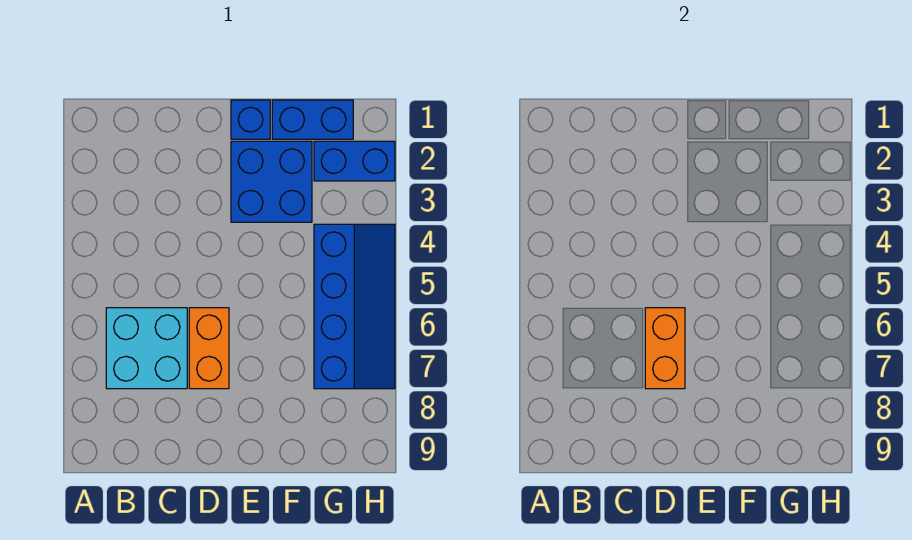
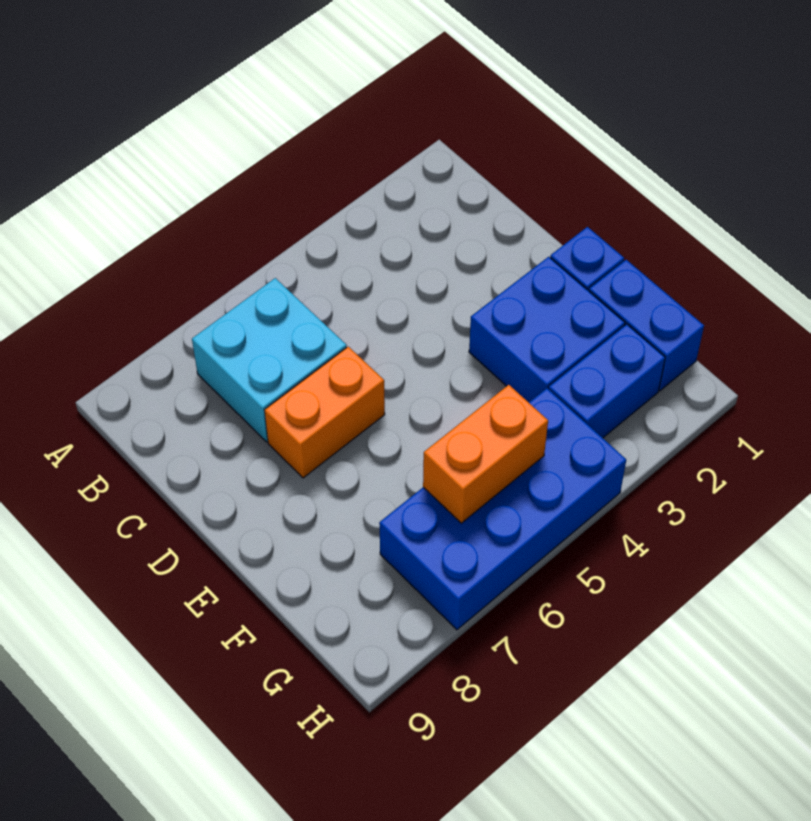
orange brick D6:D7 level 2 -> orange brick G5:G6 level 2
blue brick G2:H2 level 1 -> blue brick G2:G3 level 1
blue slope G4:H7 level 1 top G -> blue brick G4:H7 level 1

